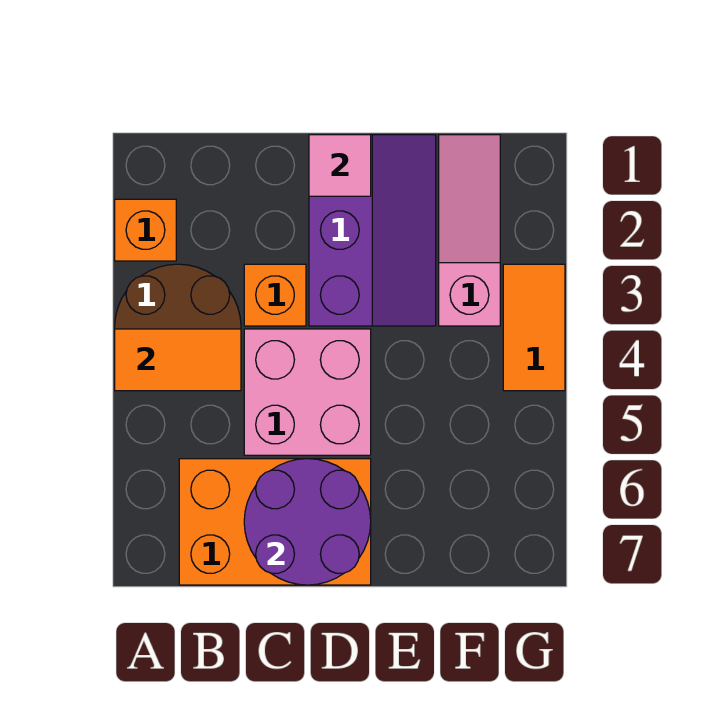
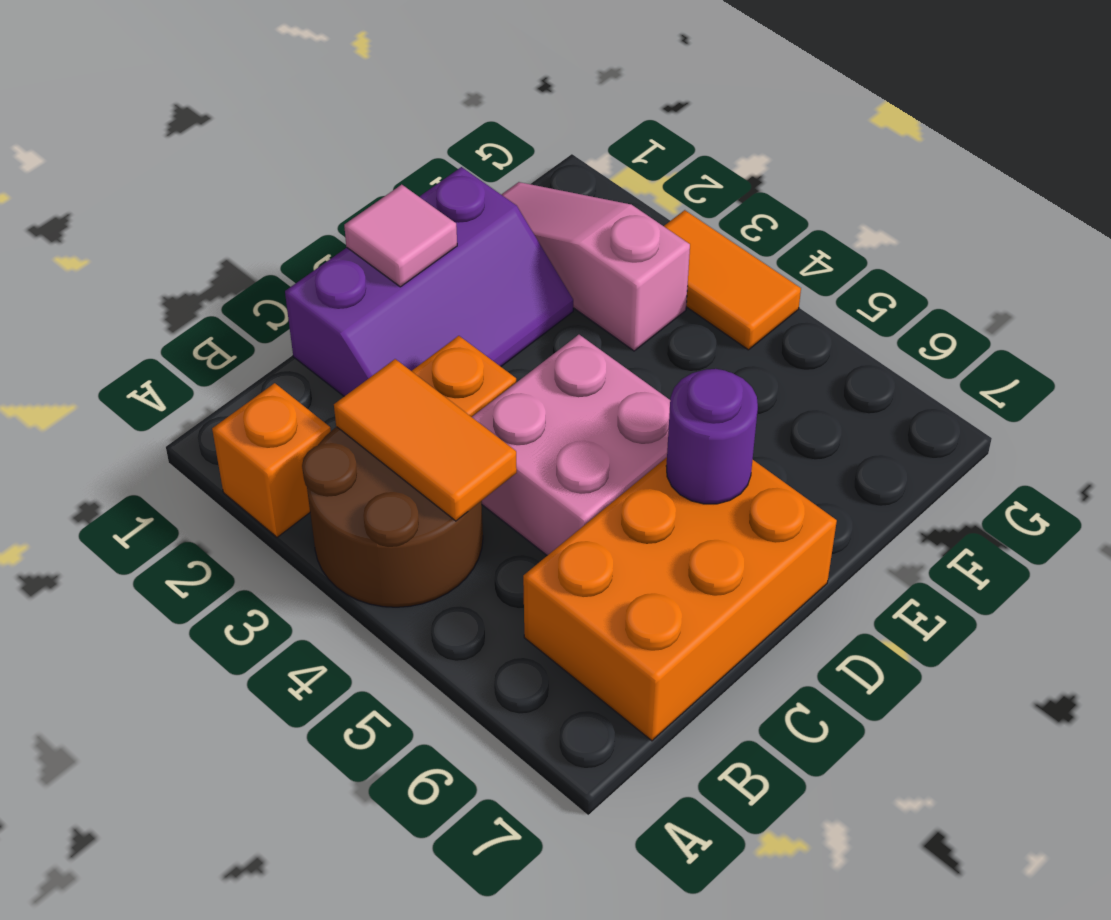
orange tile A4:B4 level 2 -> orange tile B3:B4 level 2
purple round brick C6:D7 level 2 -> purple round brick D6 level 2
purple slope D1:E3 level 1 top D -> purple slope C1:E2 level 1 top 1

